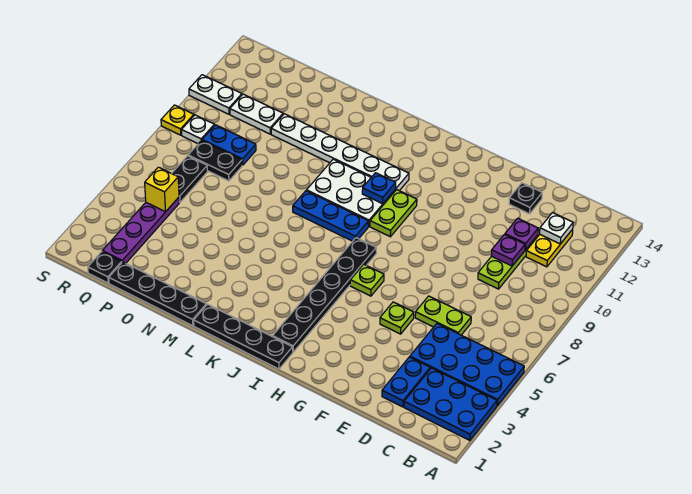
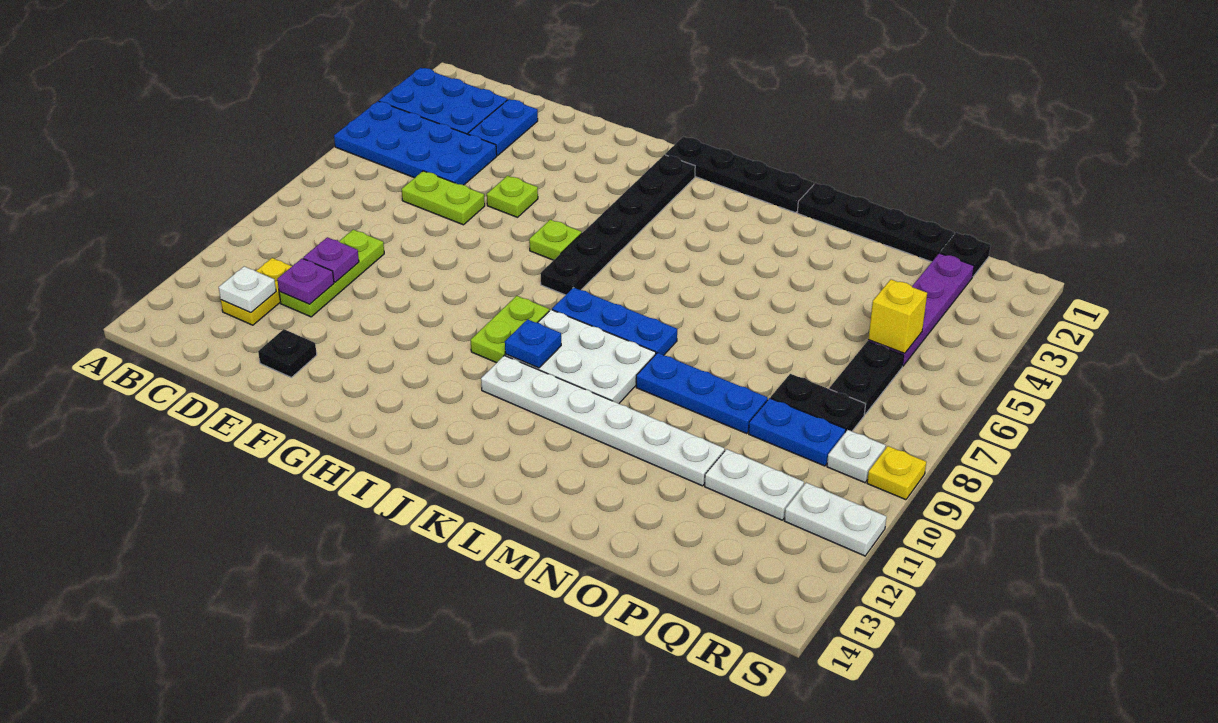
none -> blue plate M9:O9 level 1

